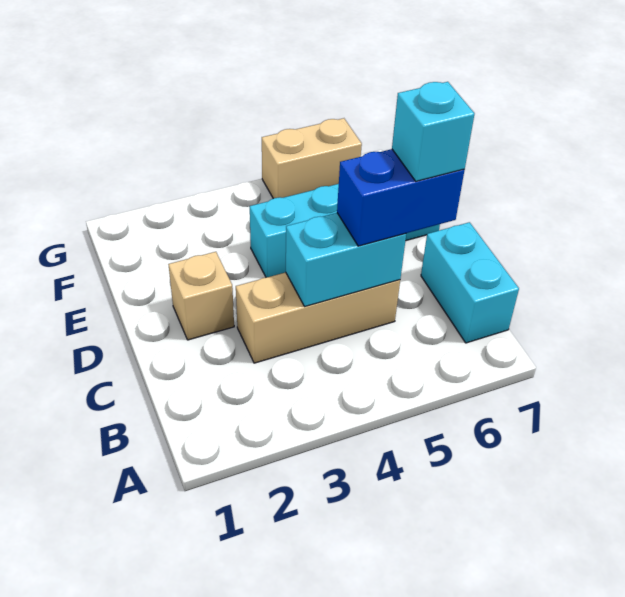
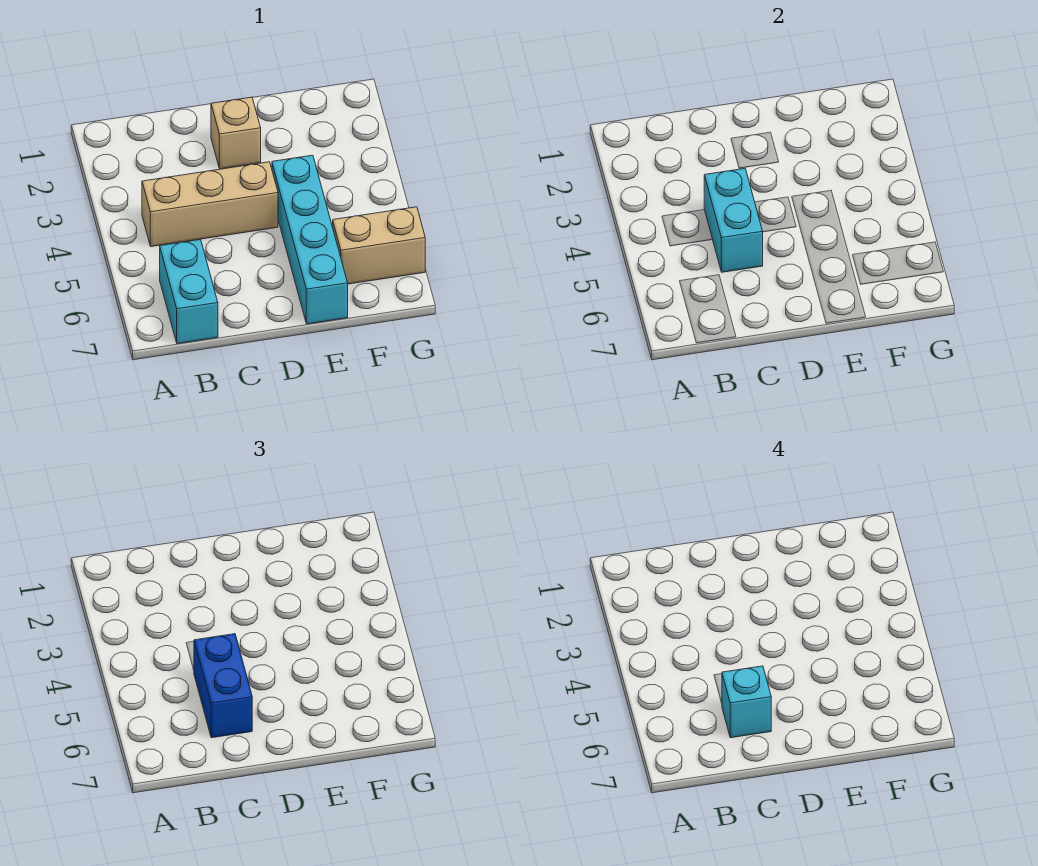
cyan brick B7:C7 level 1 -> cyan brick B6:B7 level 1
tan brick C3:C5 level 1 -> tan brick B4:D4 level 1
tan brick G5:G6 level 1 -> tan brick F6:G6 level 1

